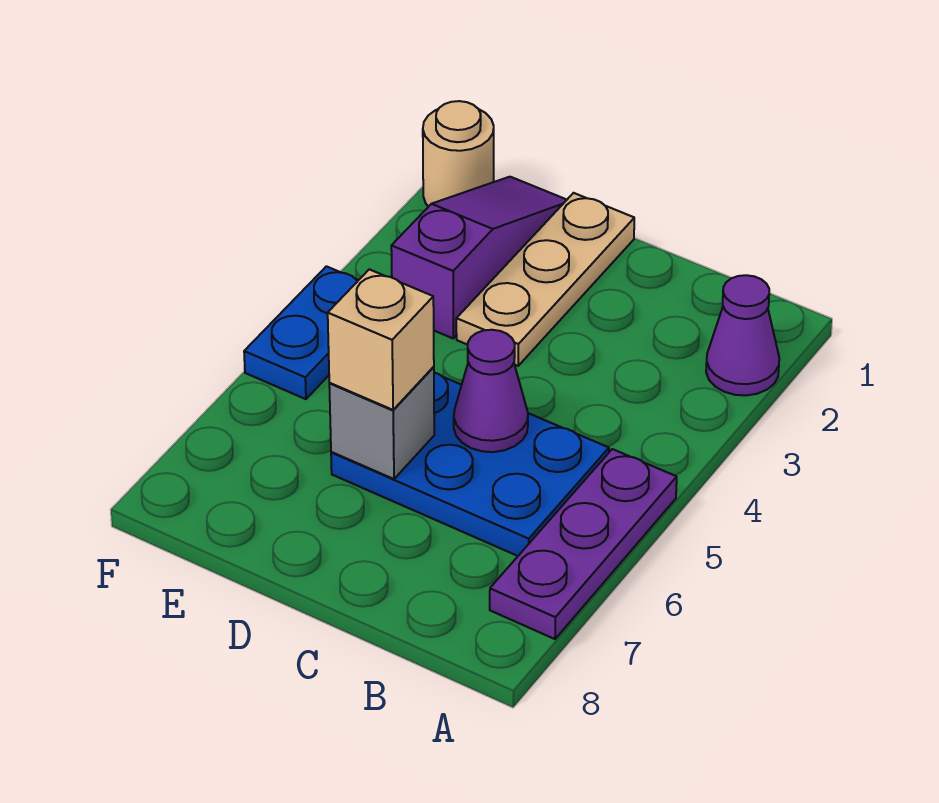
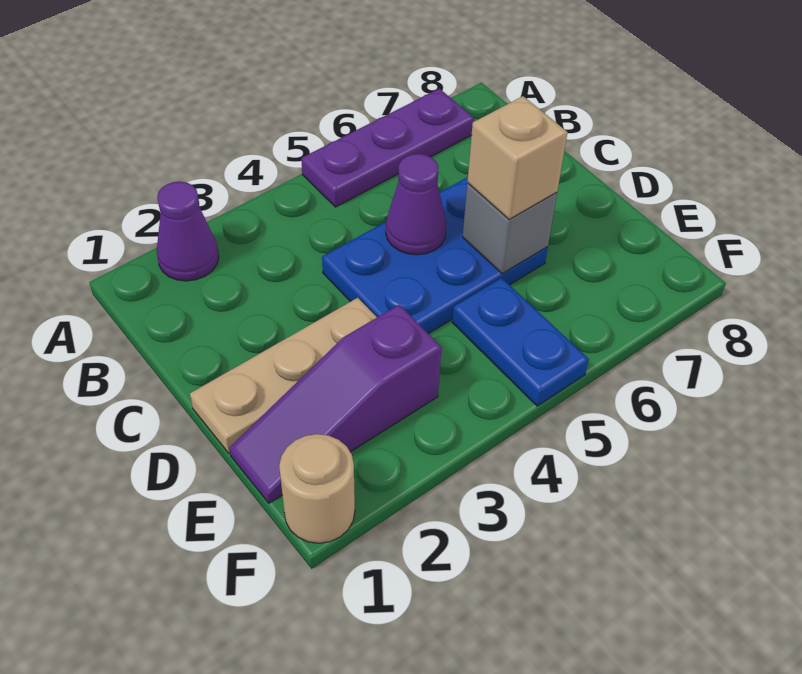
blue plate B5:D6 level 1 -> blue plate C4:D6 level 1
blue plate F4:F5 level 1 -> blue plate E5:F5 level 1

